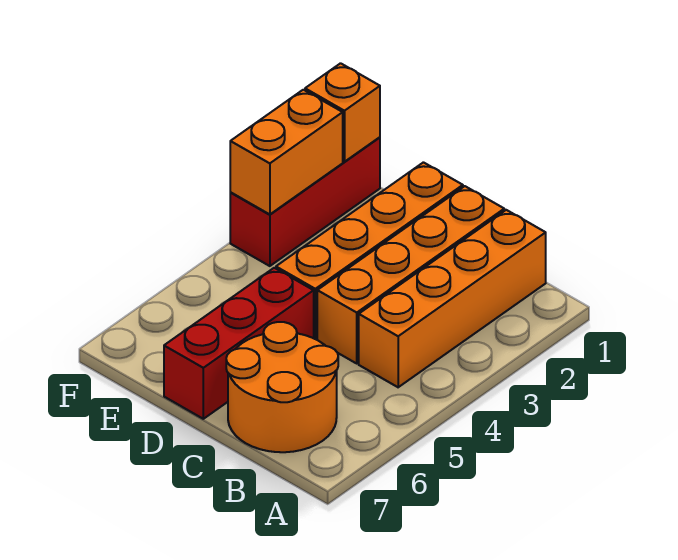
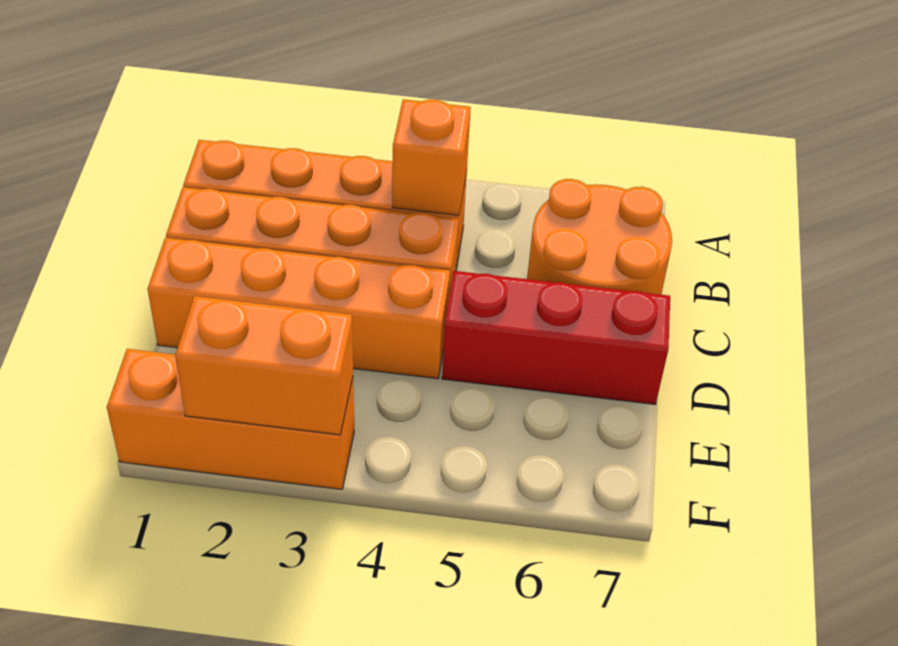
red brick F1:F3 level 1 -> orange brick F1:F3 level 1
orange brick F1 level 2 -> orange brick B4 level 2

